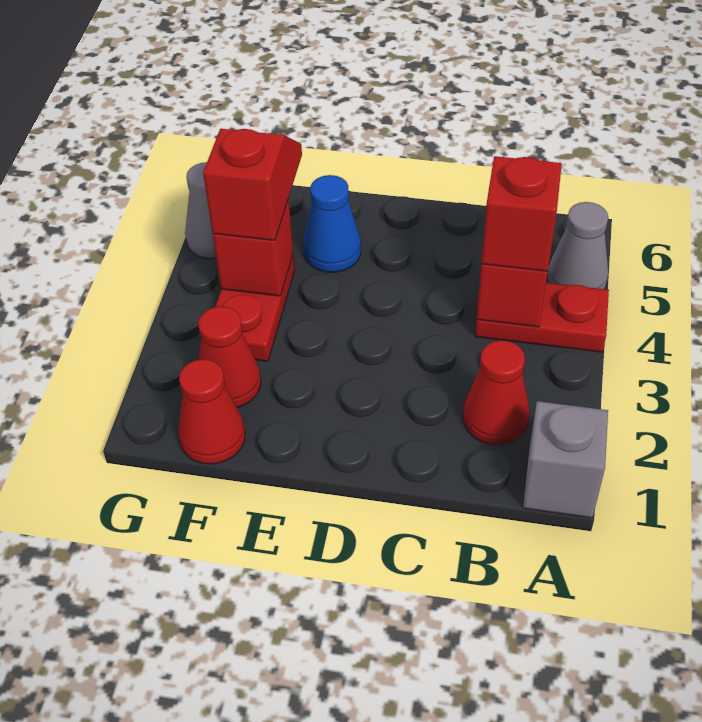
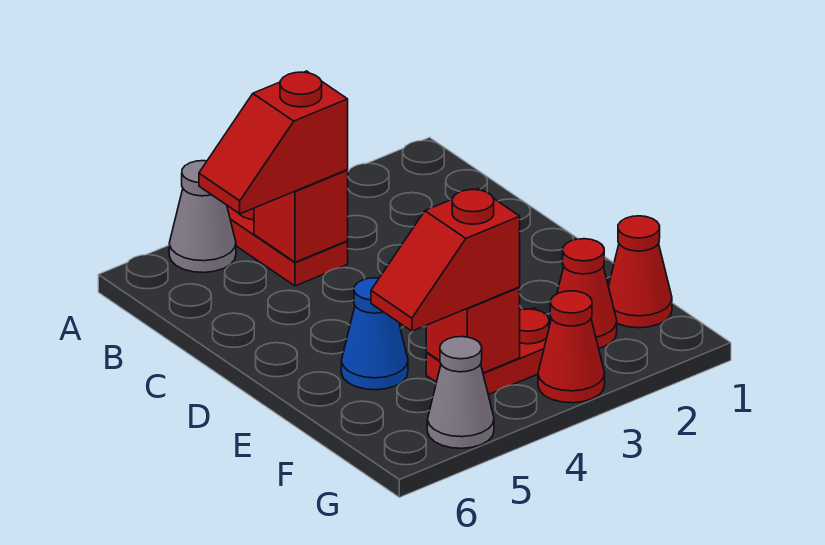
grey brick A1 level 1 -> none
red cone B2 level 1 -> red cone G3 level 1

